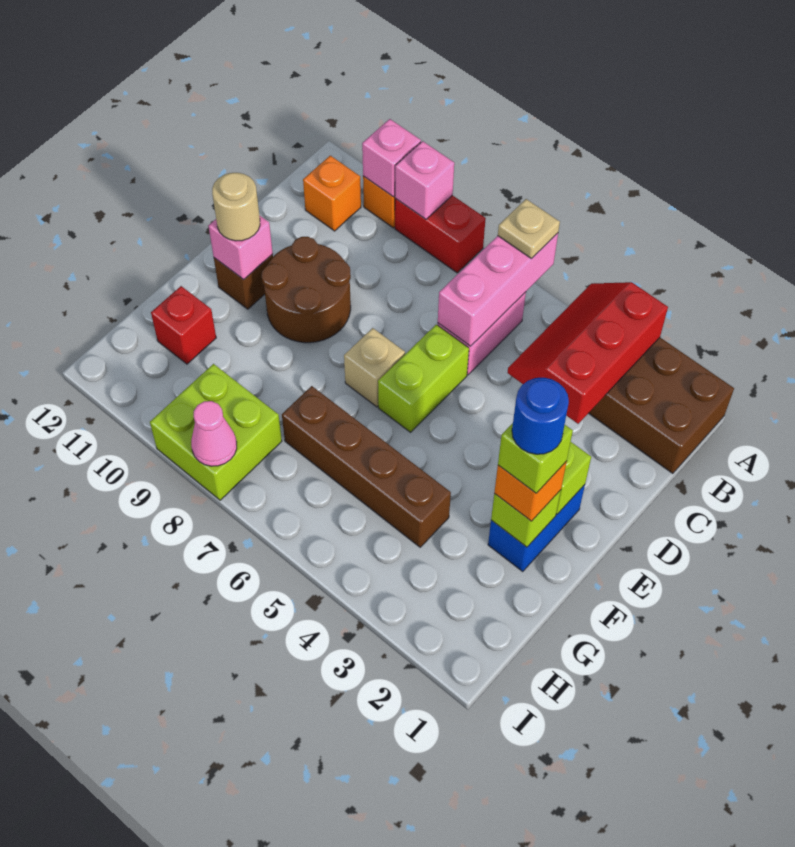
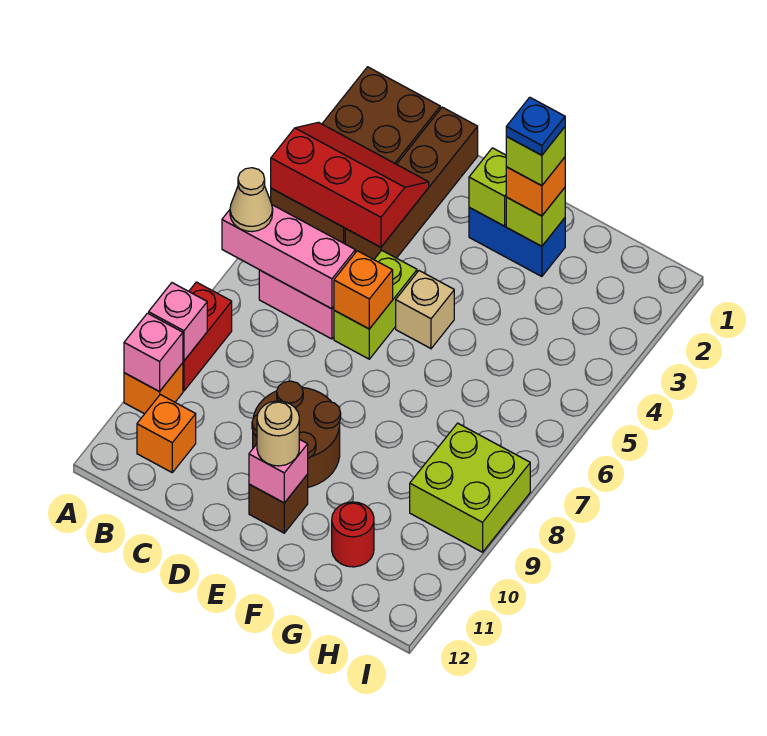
red slope A3:C4 level 2 top 3 -> red slope A3:C4 level 2 top 4
tan plate A6 level 3 -> tan cone A6 level 3
lime brick D6:E6 level 1 -> lime brick D5:D6 level 1
none -> orange brick D6 level 2
tan brick E7 level 1 -> tan brick E5 level 1
blue round brick F2 level 5 -> blue plate F2 level 5
brown brick G4:G7 level 1 -> brown brick C1:C4 level 1
red brick G11 level 1 -> red round brick G11 level 1
pink cone I8 level 2 -> none

